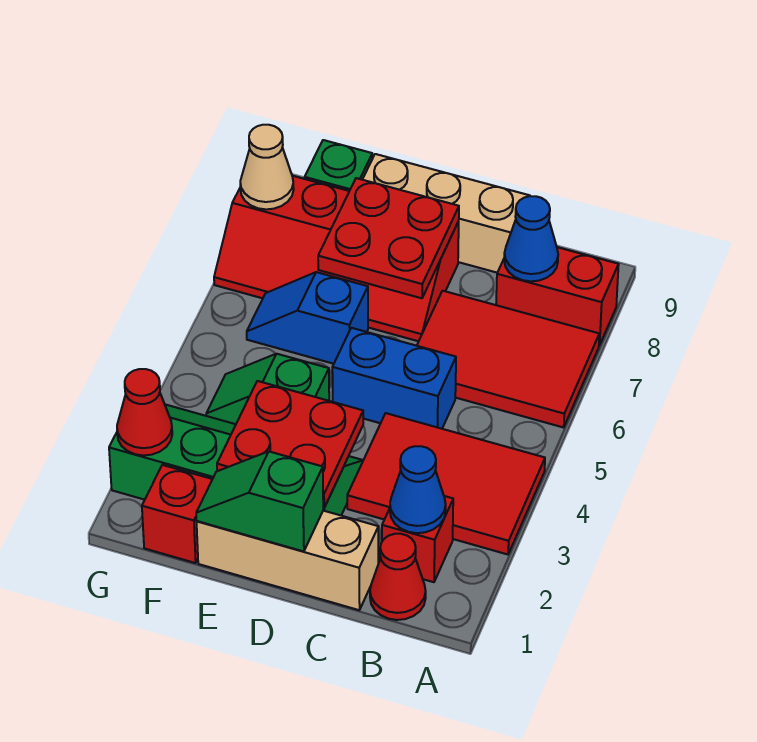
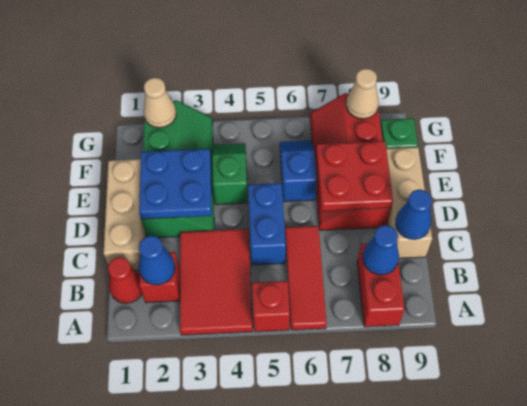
red tile A6:C7 level 1 -> red tile A6:C6 level 1
none -> blue cone C9 level 2
green slope D1:E1 level 2 top D -> none
red plate D2:E3 level 2 -> blue plate D2:E3 level 2
red brick F1 level 1 -> red brick A5 level 1
red cone G2 level 2 -> tan cone G2 level 2

